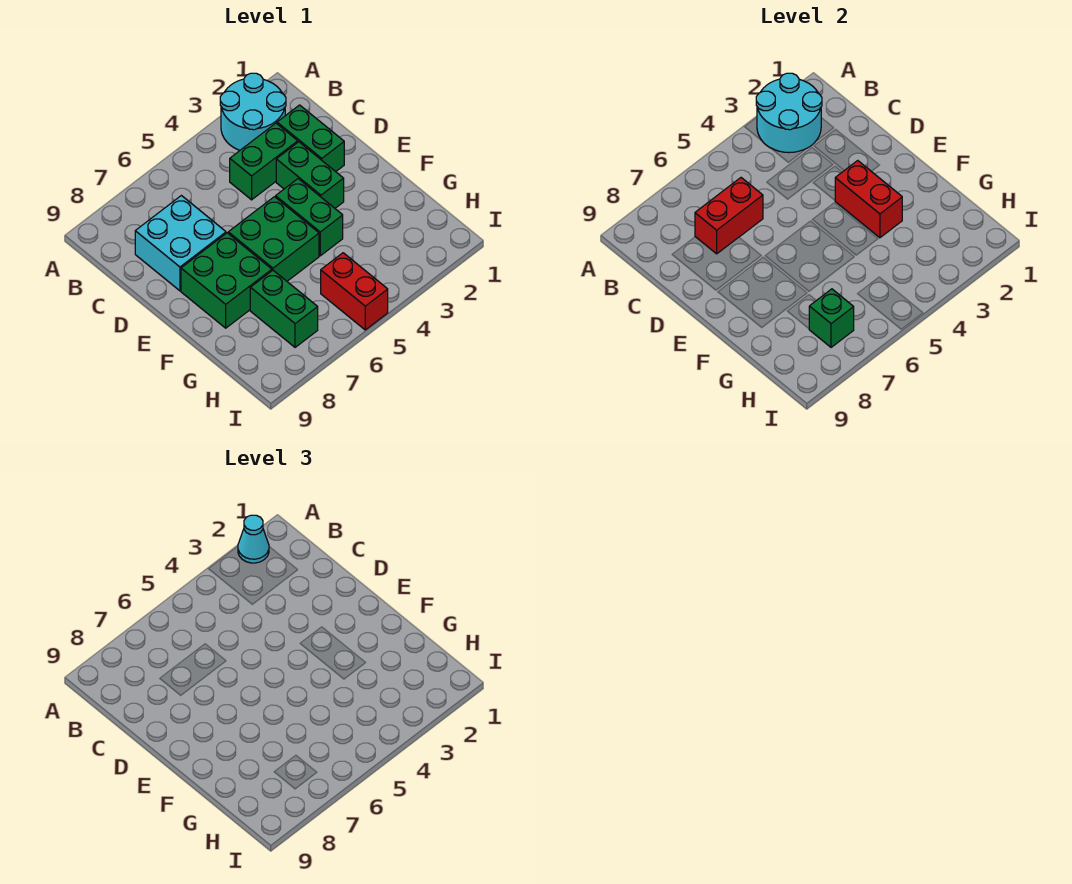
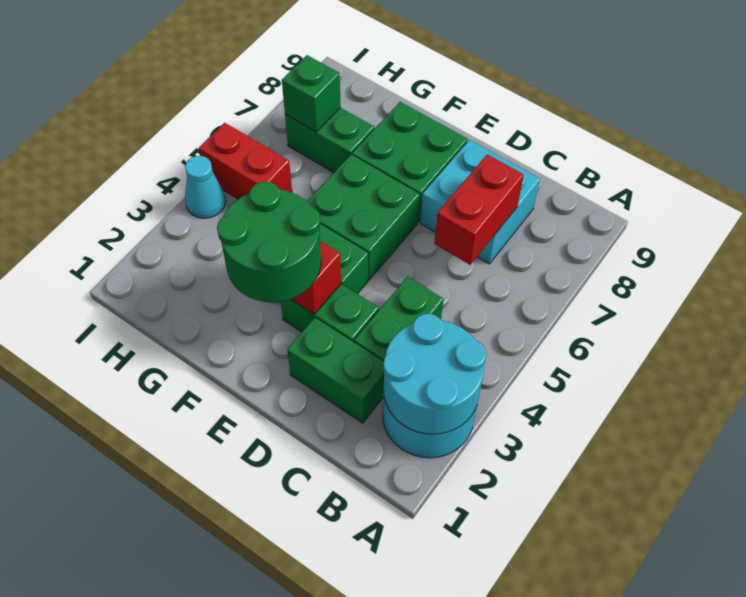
cyan cone A2 level 3 -> cyan cone I4 level 1
none -> green round brick E2:F3 level 3

